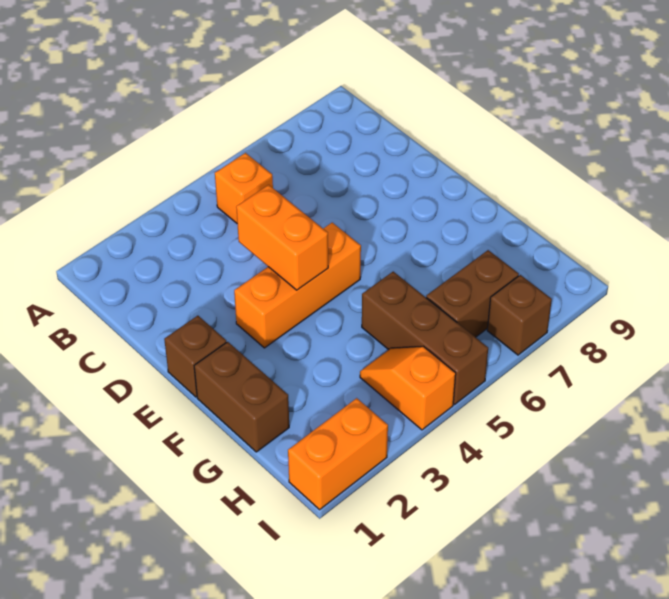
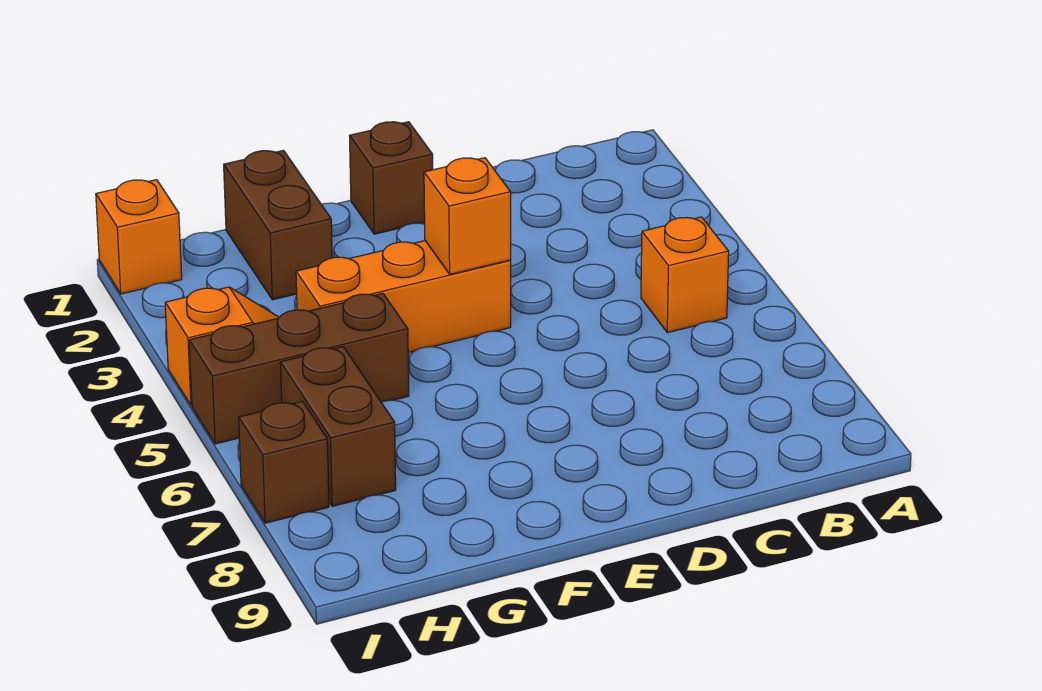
orange brick D4:E4 level 2 -> orange brick E4 level 2
orange brick E3:E5 level 1 -> orange brick E4:G4 level 1
brown brick F1:G1 level 1 -> brown brick G1:G2 level 1
orange brick I1:I2 level 1 -> orange brick I1 level 1

